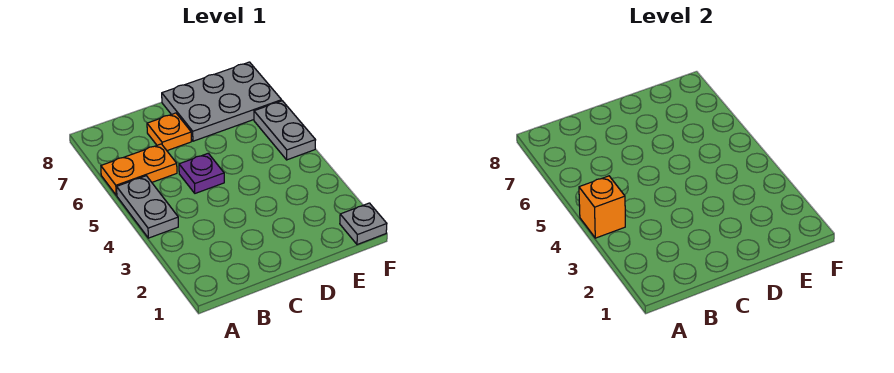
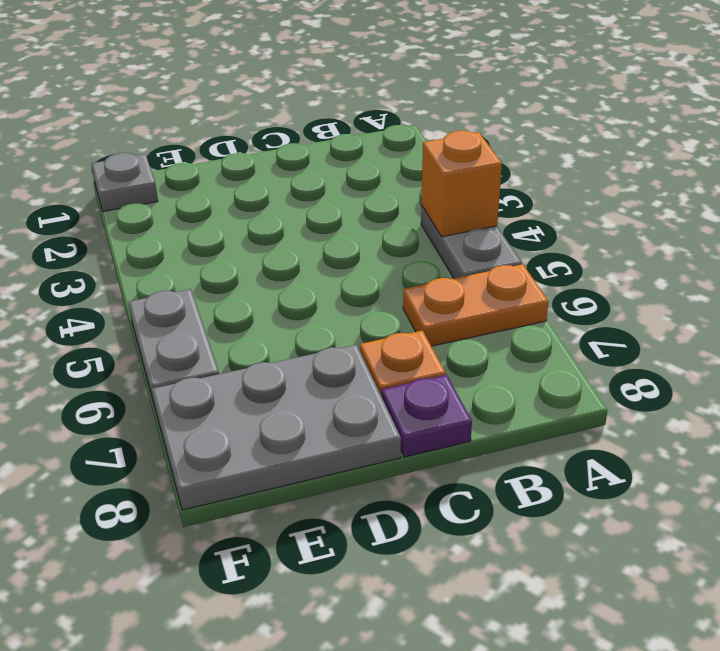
purple plate C5 level 1 -> purple plate C8 level 1

